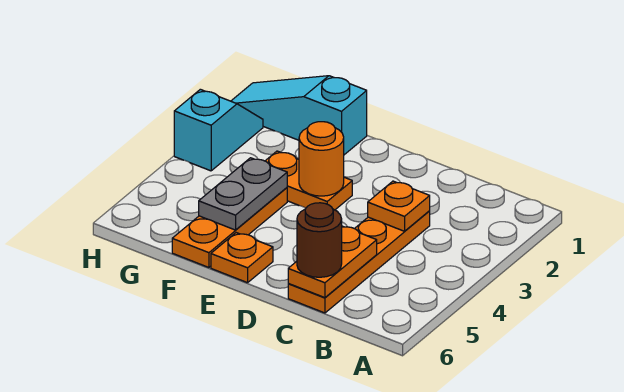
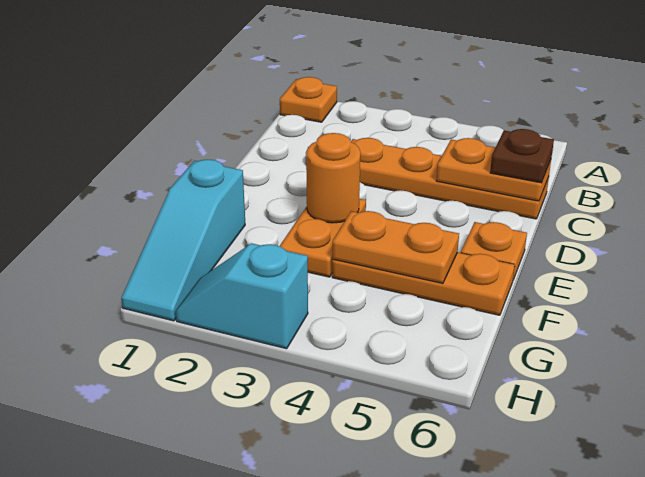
orange plate C3 level 2 -> orange plate A1 level 1
brown round brick C6 level 3 -> brown plate C6 level 3
grey plate F4:F5 level 2 -> orange plate F4:F5 level 2

